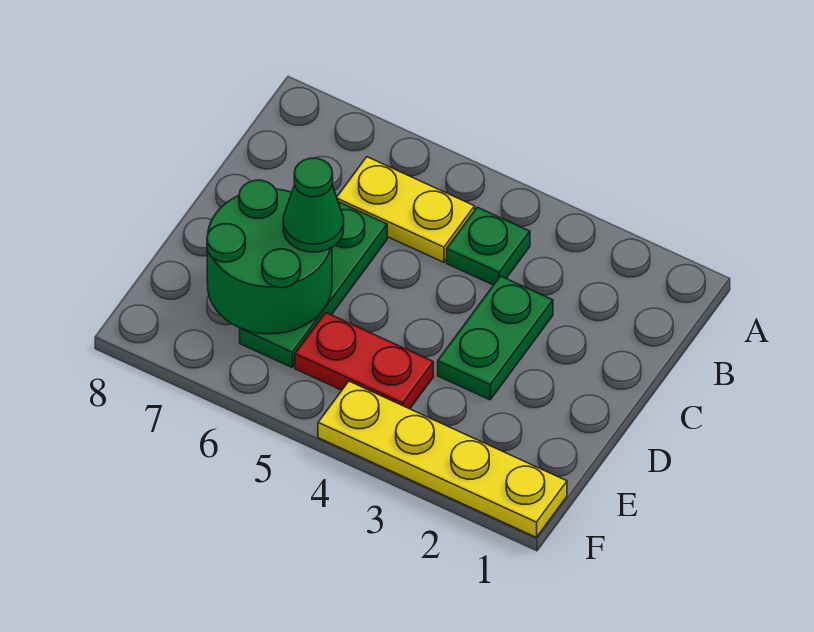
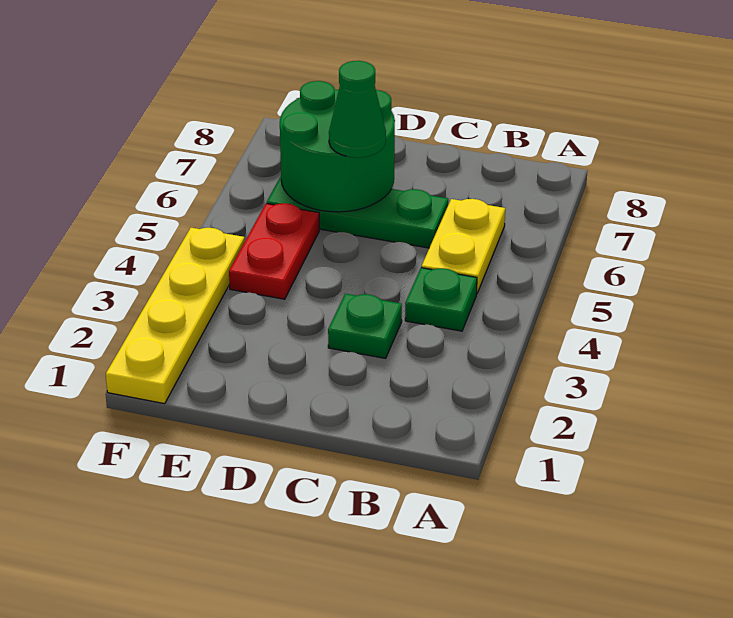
green plate C3:D3 level 1 -> green plate C3 level 1

